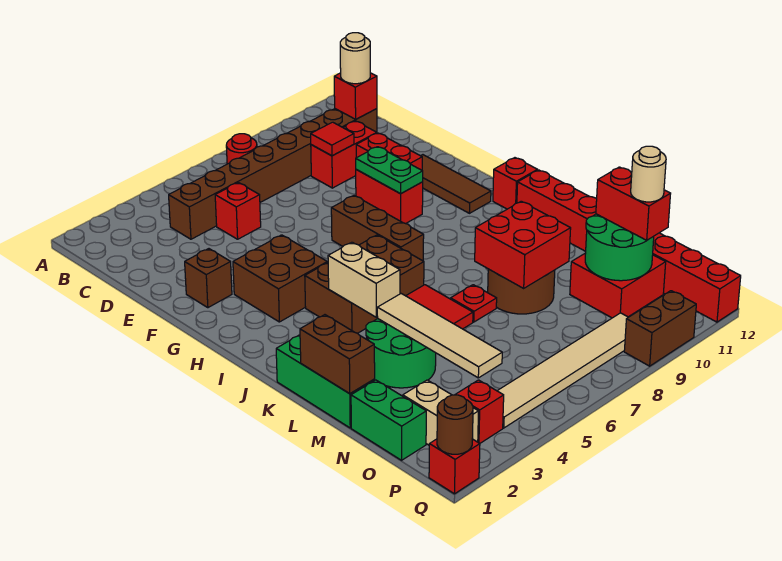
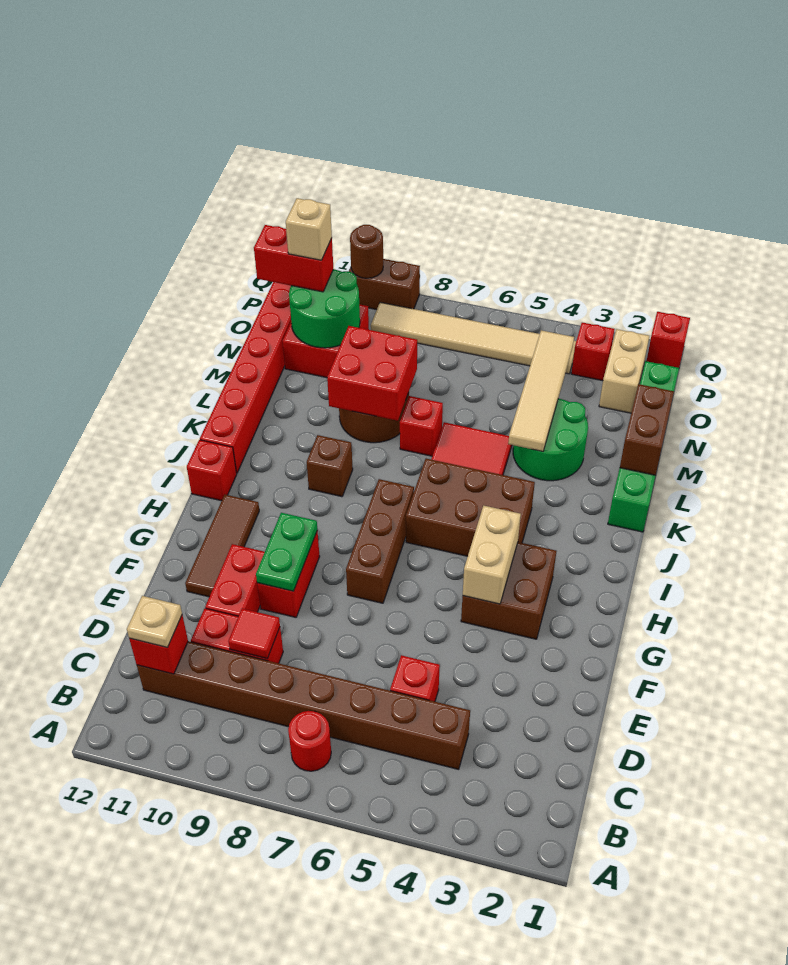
tan round brick C11 level 3 -> tan plate C11 level 3
brown brick F2 level 1 -> brown brick J9 level 1
tan brick J4:K4 level 2 -> tan brick G4:H4 level 2
red plate L7 level 1 -> red brick L7 level 1
red brick N11:O11 level 3 -> red brick O11:O12 level 3
tan round brick O11 level 4 -> tan brick O11 level 4
brown round brick Q1 level 2 -> brown round brick Q10 level 2

